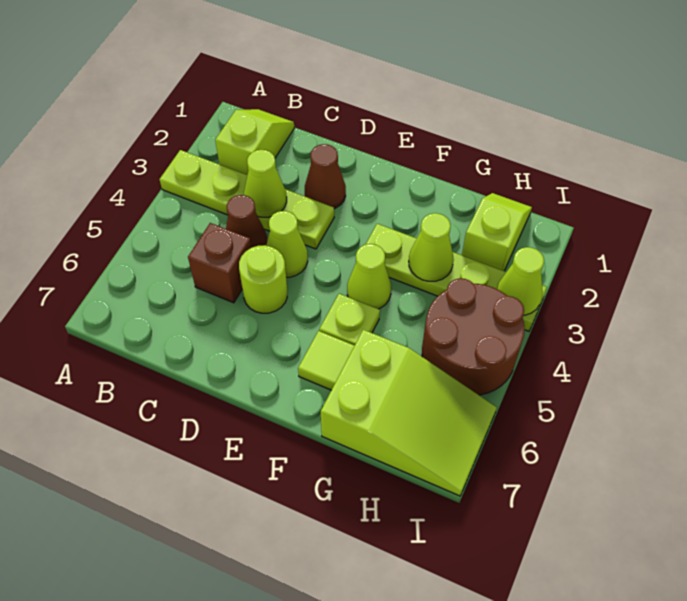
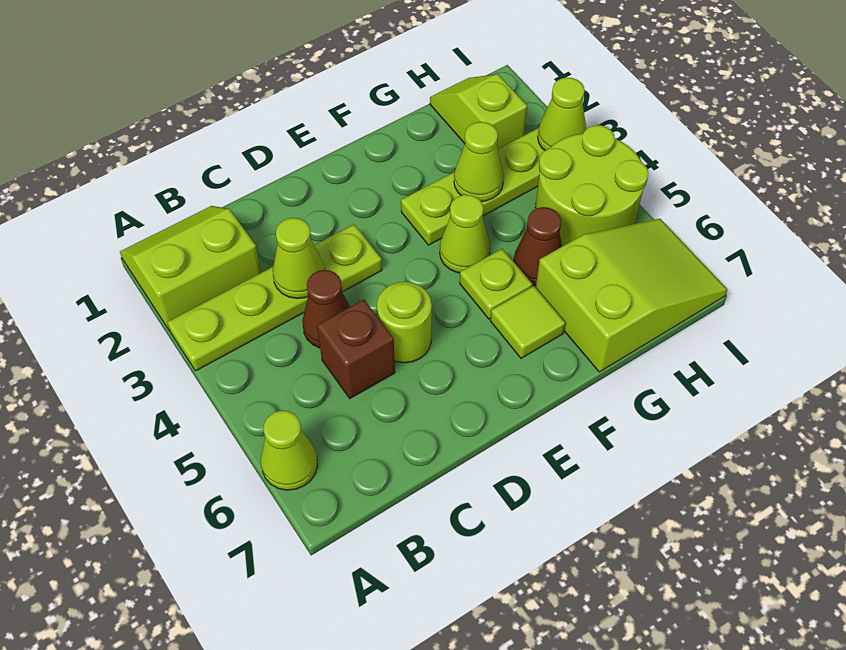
lime slope B1:B2 level 1 top 2 -> lime slope A1:B2 level 1 top 2
brown cone D2 level 1 -> brown cone G5 level 1
lime cone D4 level 1 -> lime cone A6 level 1
brown round brick H4:I5 level 1 -> lime round brick H4:I5 level 1

